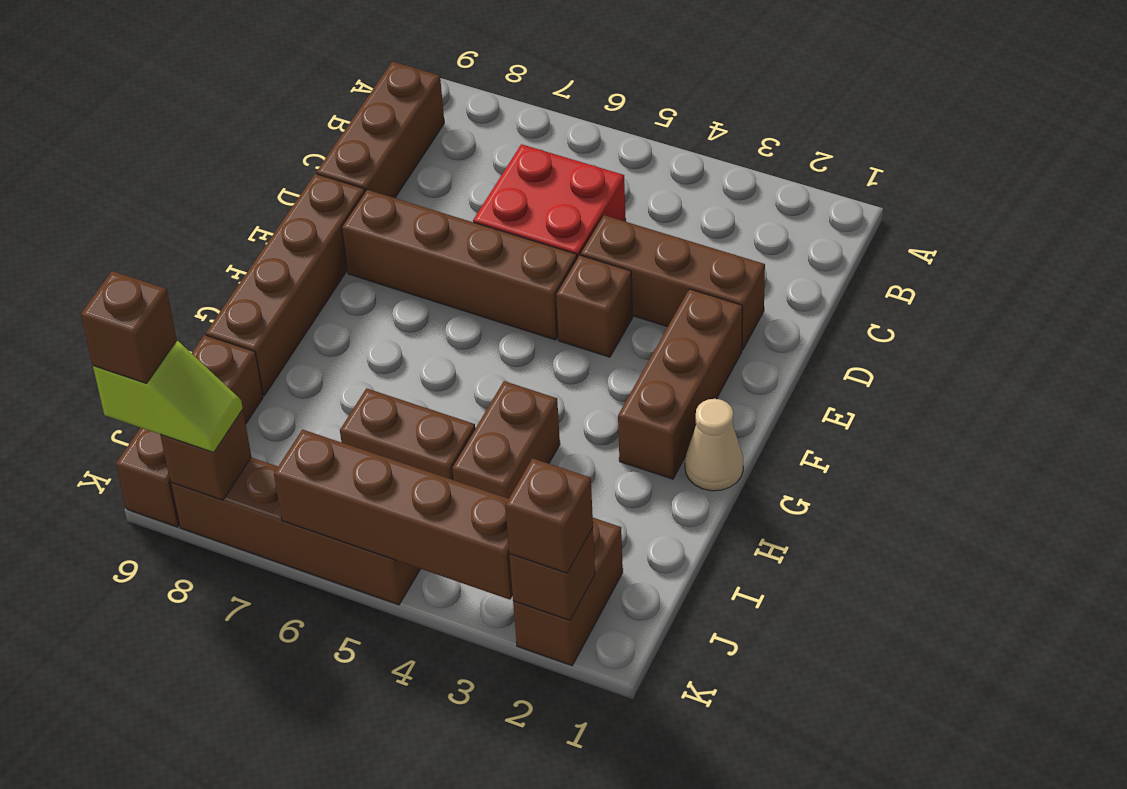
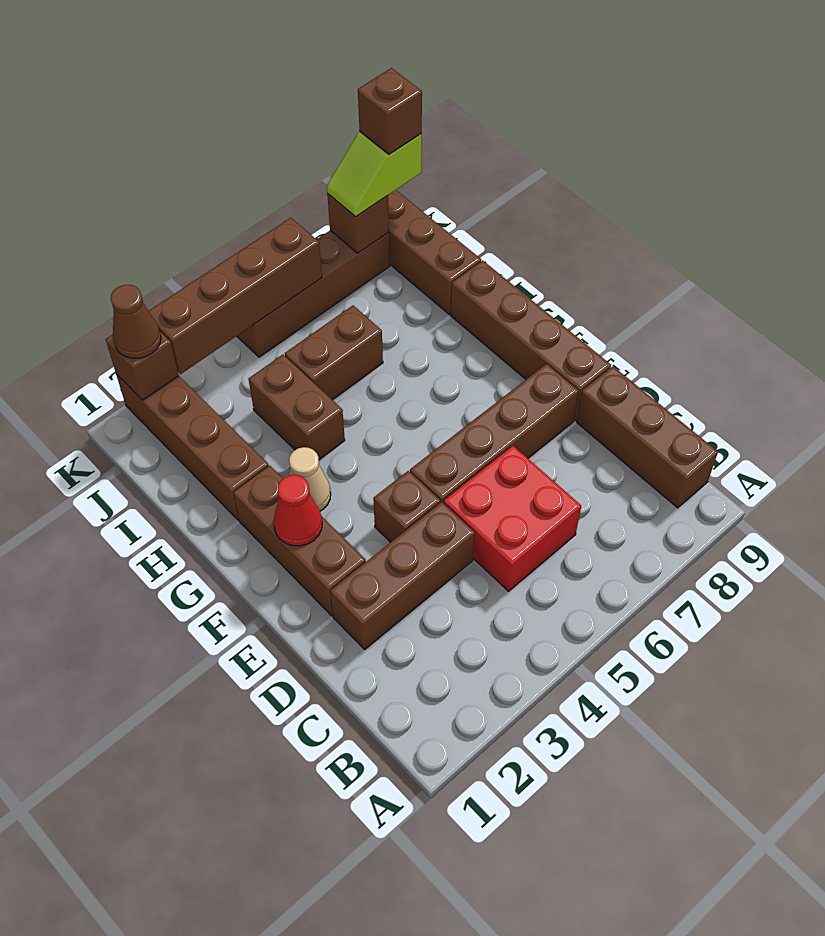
none -> red cone F2 level 2
tan cone G1 level 1 -> tan cone G3 level 1
brown brick J2:K2 level 1 -> brown brick H2:K2 level 1
brown brick K2 level 3 -> brown cone K2 level 3

